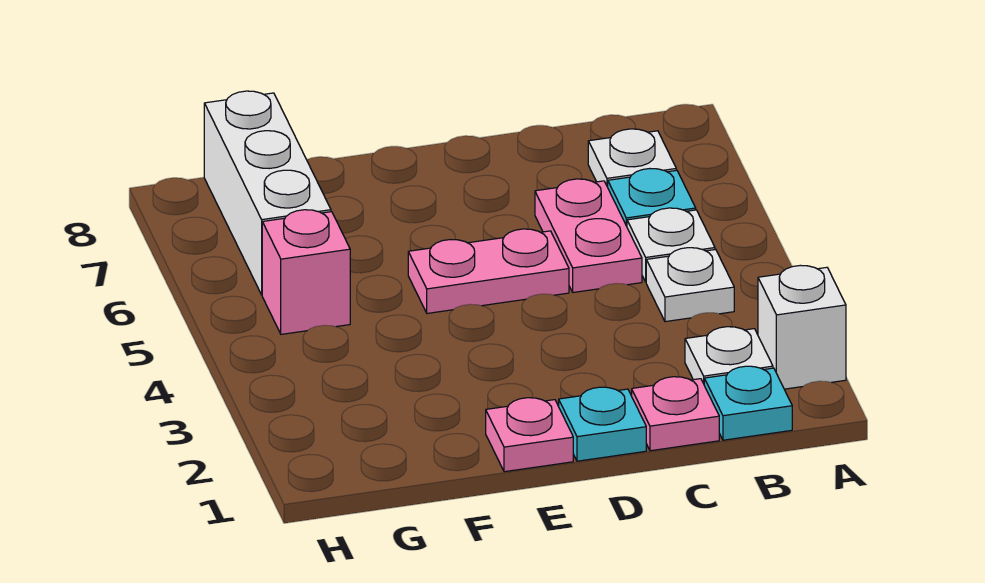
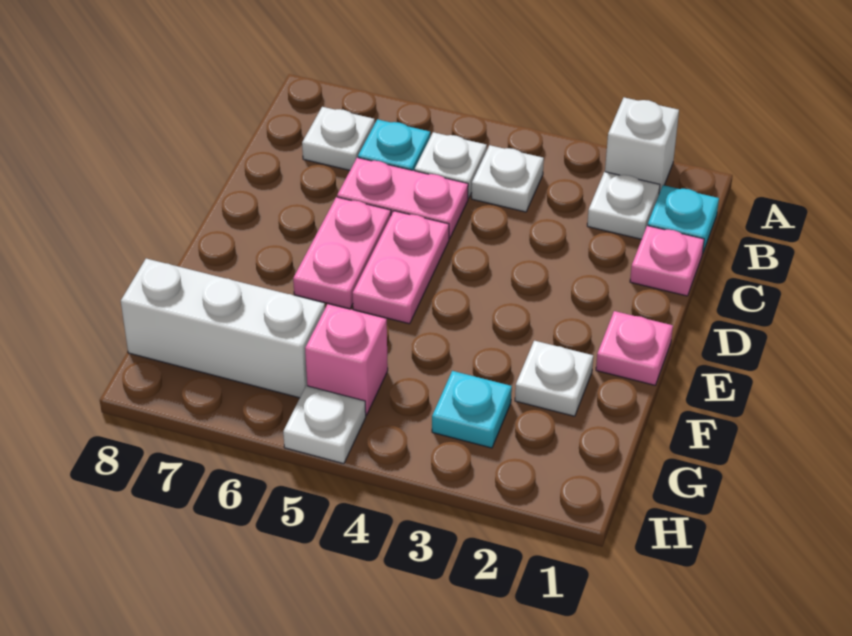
cyan plate D1 level 1 -> cyan plate G3 level 1
none -> pink plate D6:E6 level 1
none -> white plate F2 level 1
none -> white plate H5 level 1

